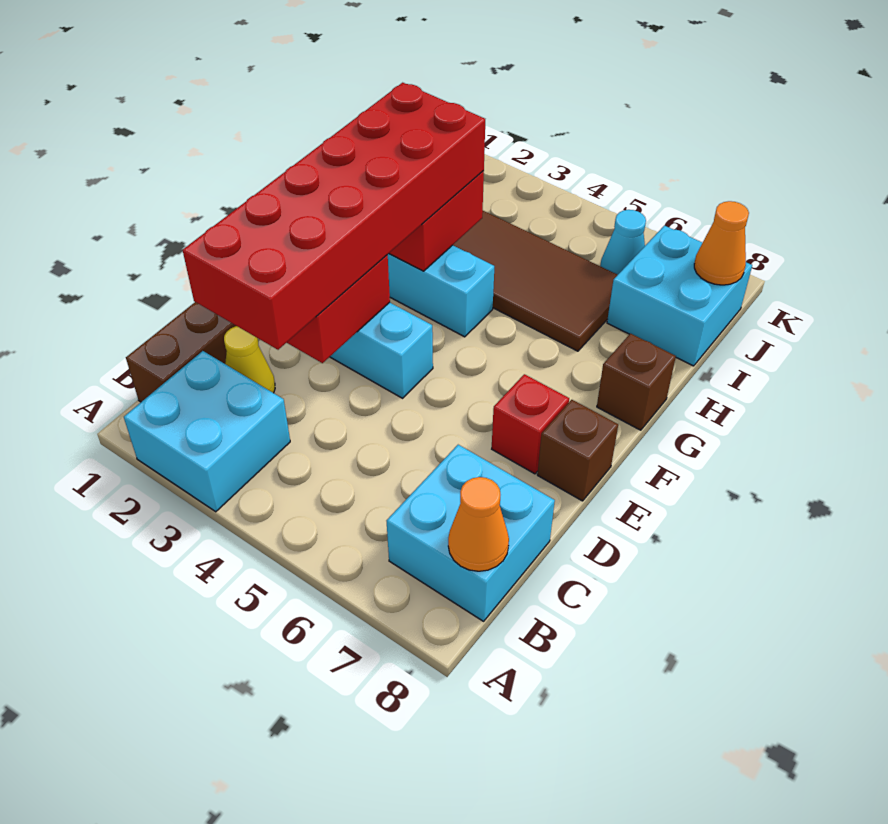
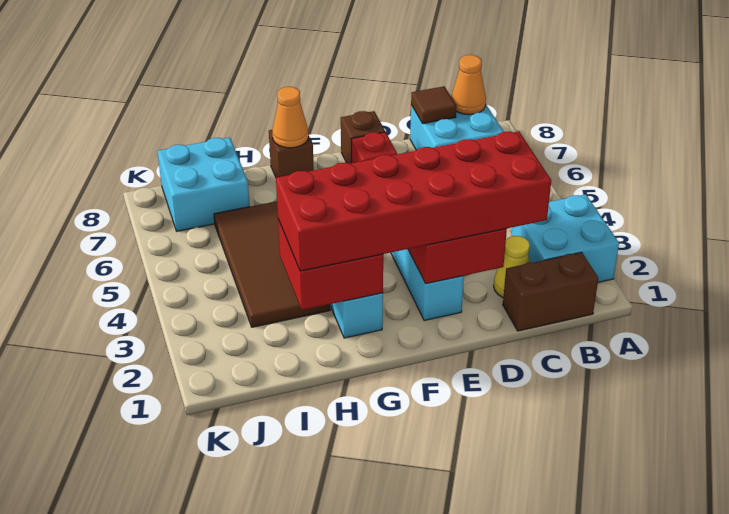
none -> brown tile C8 level 2
cyan cone J6 level 1 -> none
orange cone J8 level 2 -> orange cone G8 level 2

